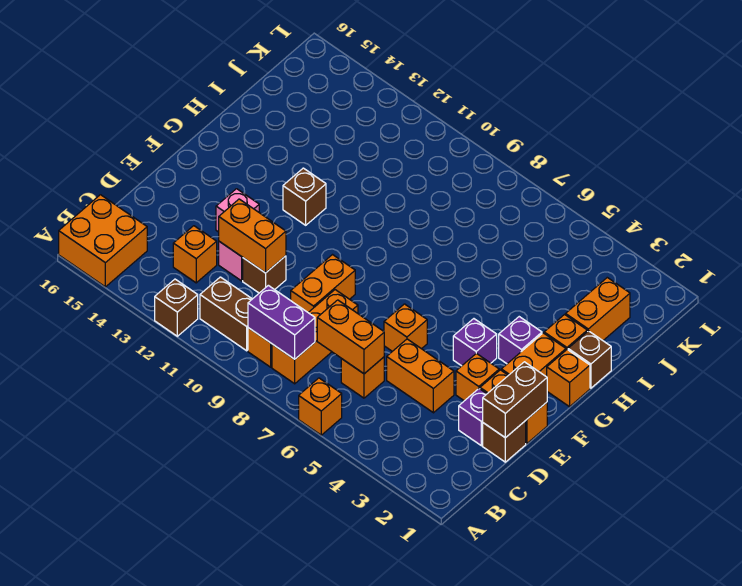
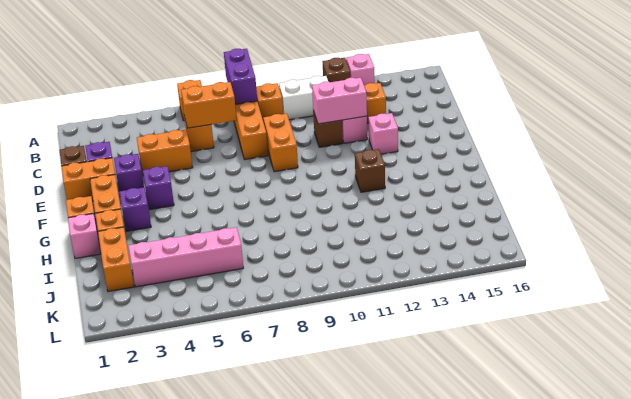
none -> pink brick A13 level 1
orange brick A15:B16 level 1 -> none
purple brick B8:B9 level 2 -> purple brick A8:B8 level 2
brown brick B10:B11 level 1 -> white brick B10:B11 level 1
brown brick D1:E1 level 2 -> none
orange brick D11:D12 level 2 -> pink brick D11:D12 level 2
orange brick E3 level 1 -> purple brick E3 level 1
orange brick E6 level 1 -> none
brown brick H1 level 1 -> pink brick H1 level 1
none -> pink brick J3:J6 level 1

